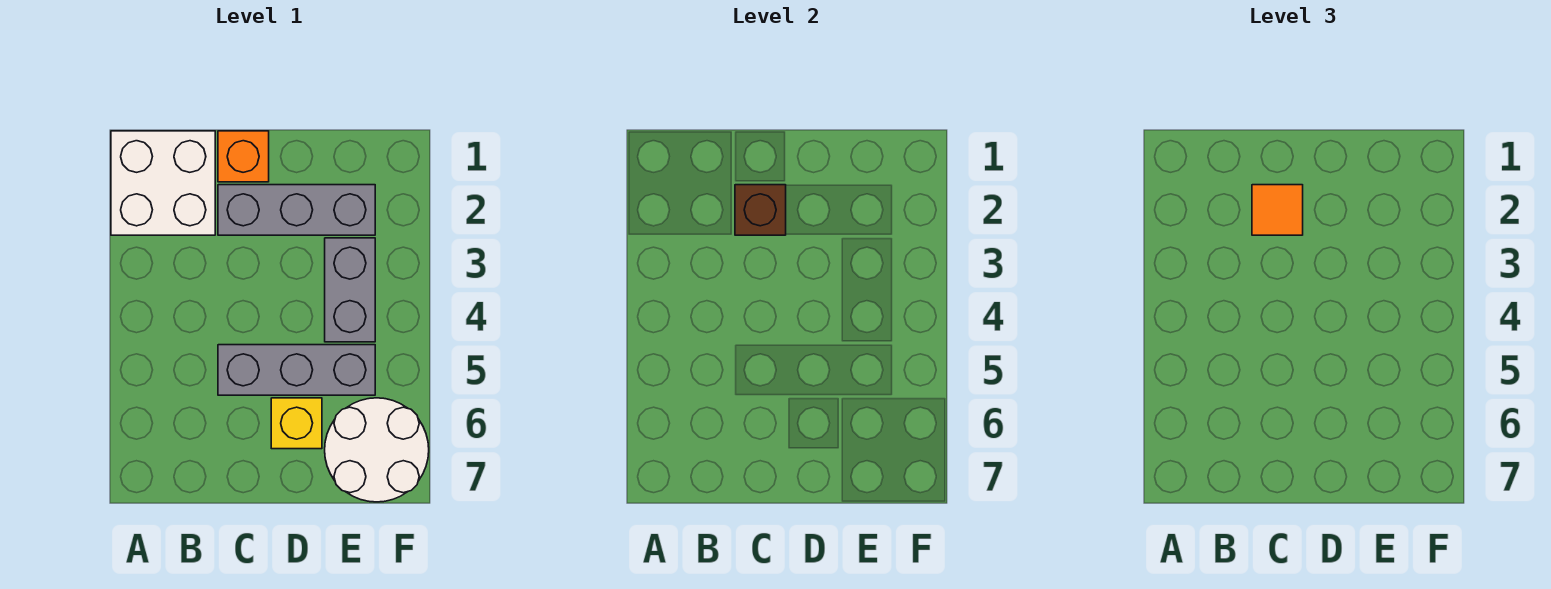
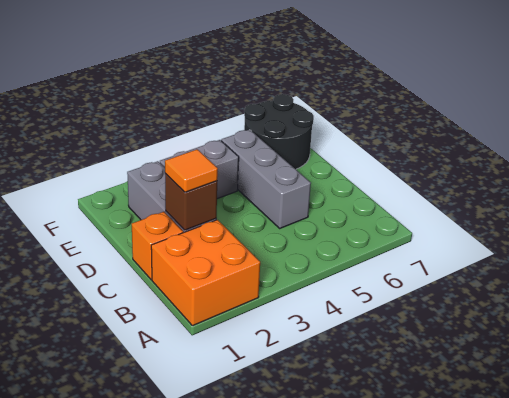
white brick A1:B2 level 1 -> orange brick A1:B2 level 1
yellow brick D6 level 1 -> none
white round brick E6:F7 level 1 -> black round brick E6:F7 level 1

